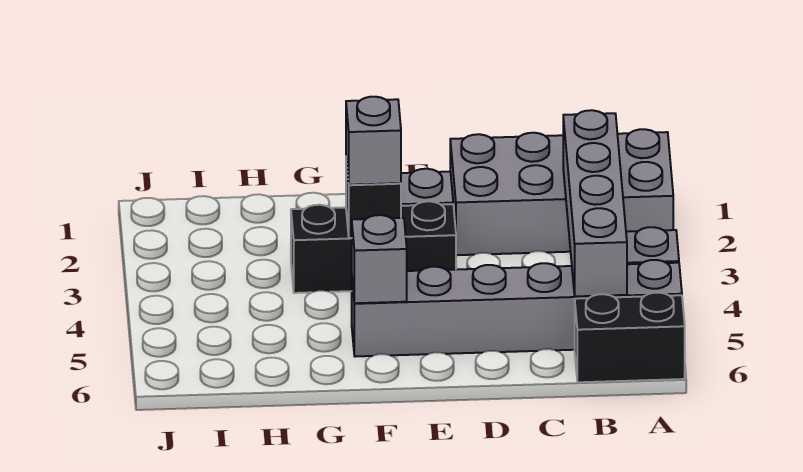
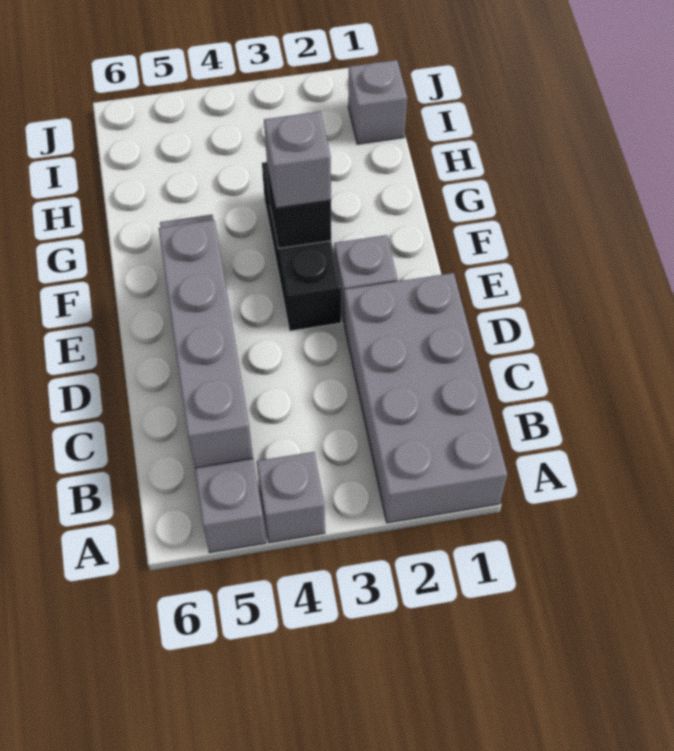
black brick A6:B6 level 1 -> none
grey brick B2:B5 level 2 -> grey brick B5:E5 level 2
grey brick F5 level 2 -> grey brick I1 level 1

